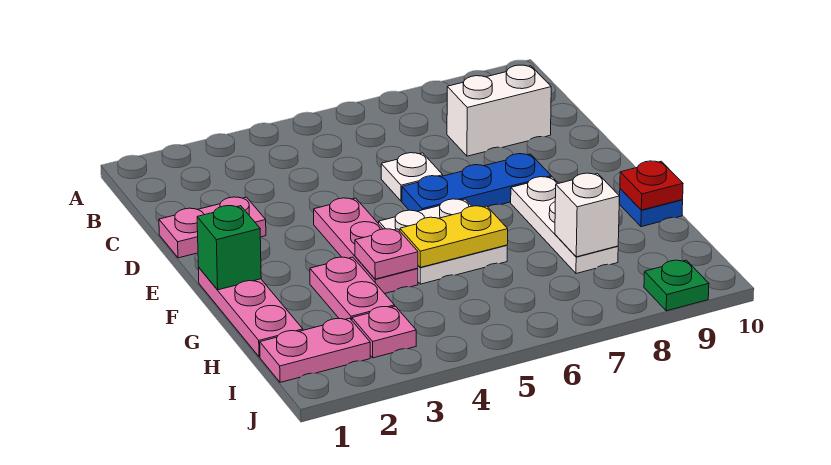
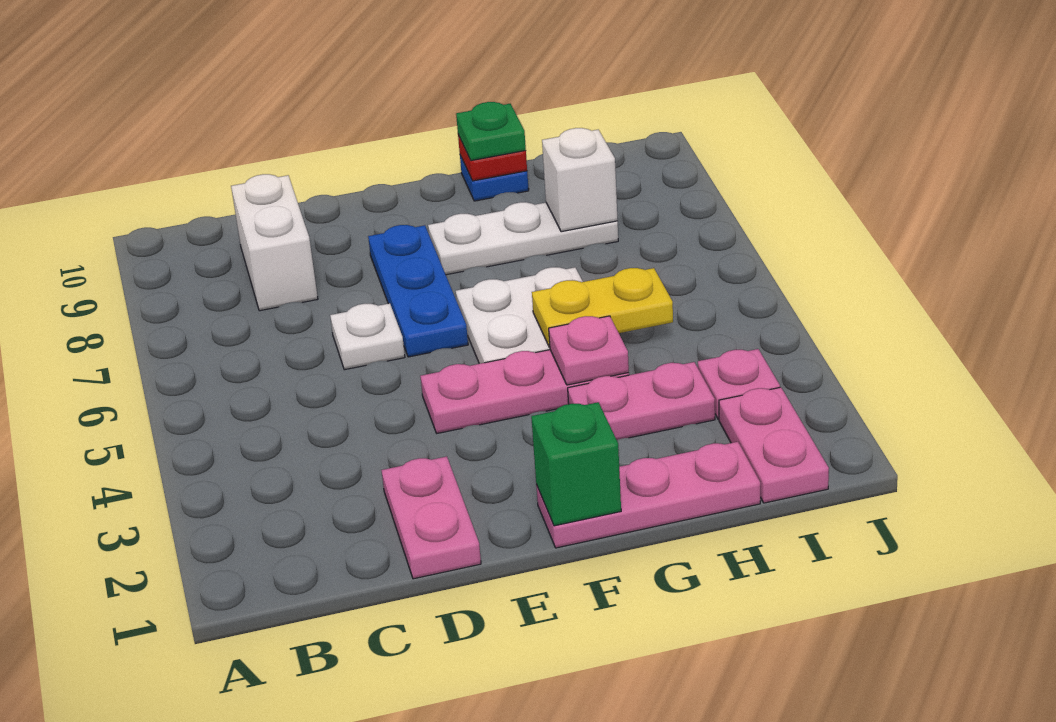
yellow plate G5:G6 level 2 -> yellow plate G5:H5 level 2
green plate J9 level 1 -> green plate G10 level 3

